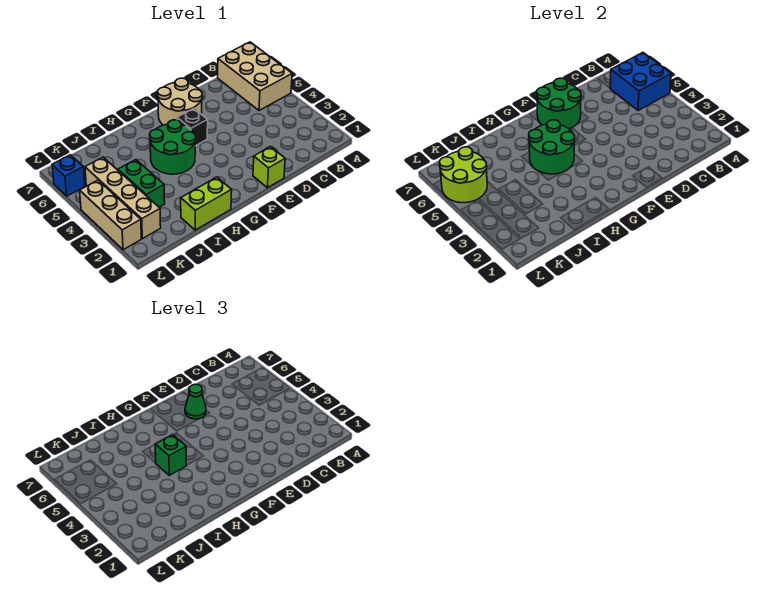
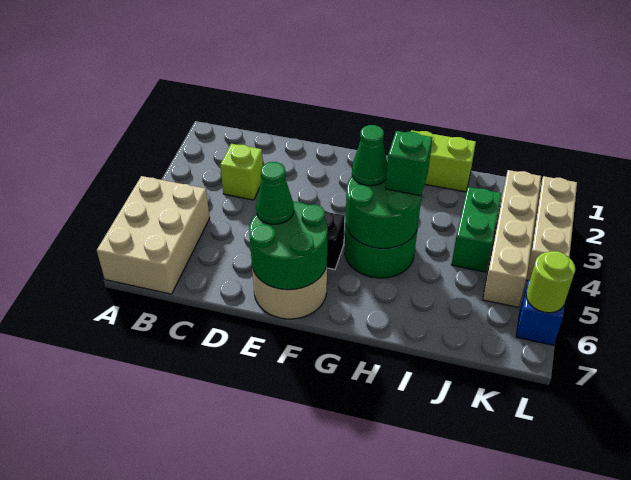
blue brick A5:B6 level 2 -> none
lime brick E1 level 1 -> lime brick C3 level 1
none -> green cone G4 level 3
lime round brick K5:L6 level 2 -> lime round brick L6 level 2

